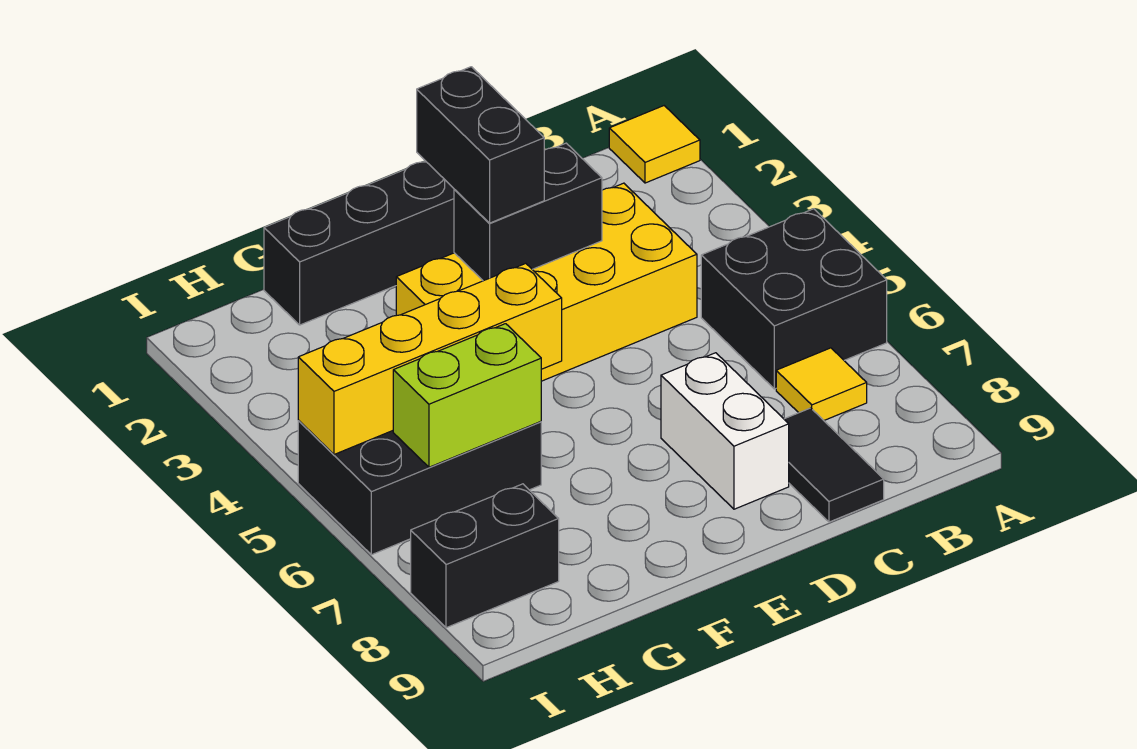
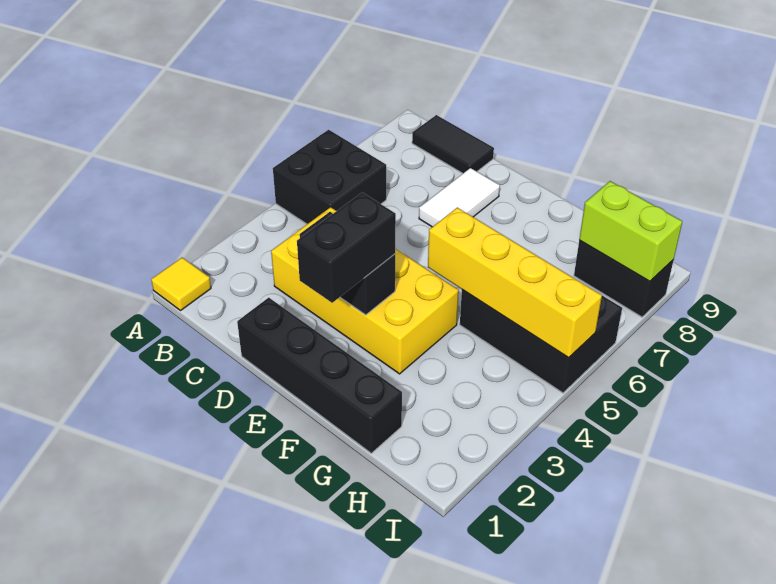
yellow tile B7 level 1 -> none
black tile C8:C9 level 1 -> black tile B9:C9 level 1
white brick D7:D8 level 1 -> white tile D7:D8 level 1
lime brick G6:H6 level 2 -> lime brick H8:I8 level 2

